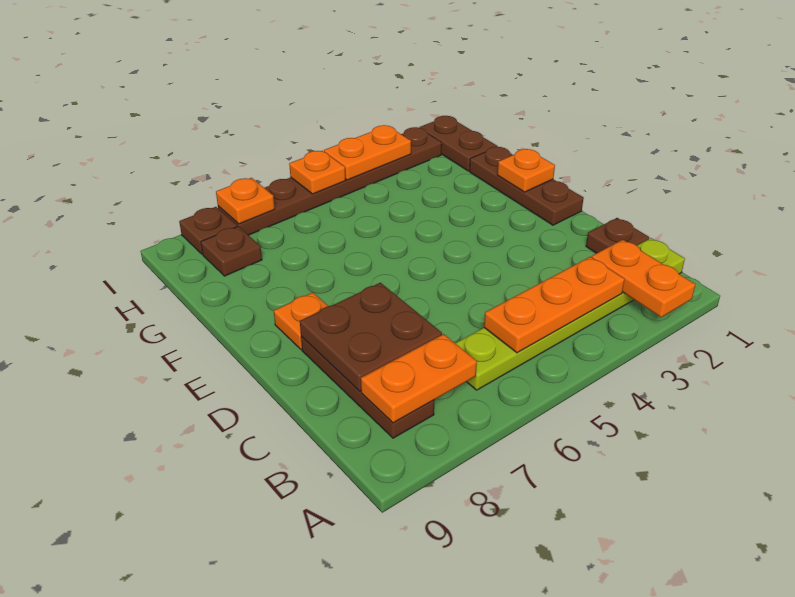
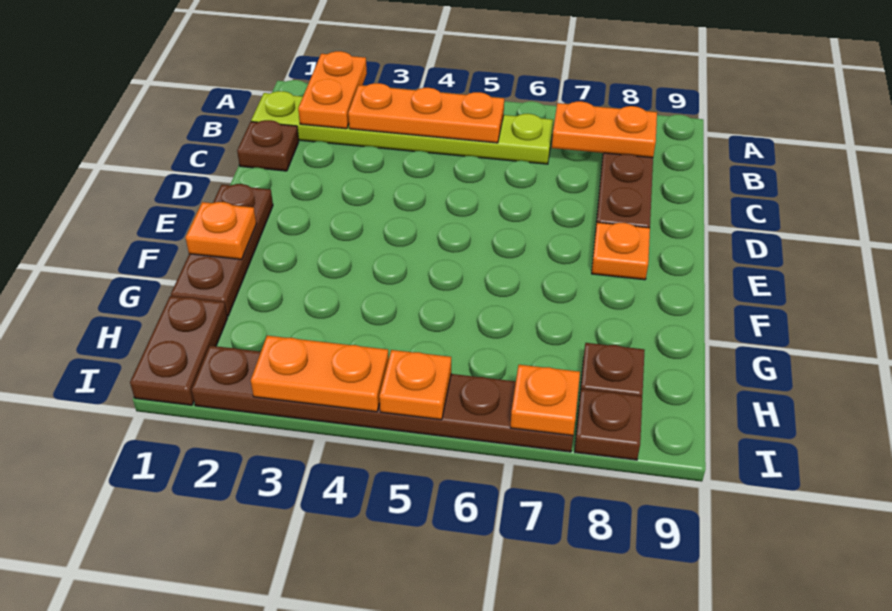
brown plate C7:D8 level 2 -> none

